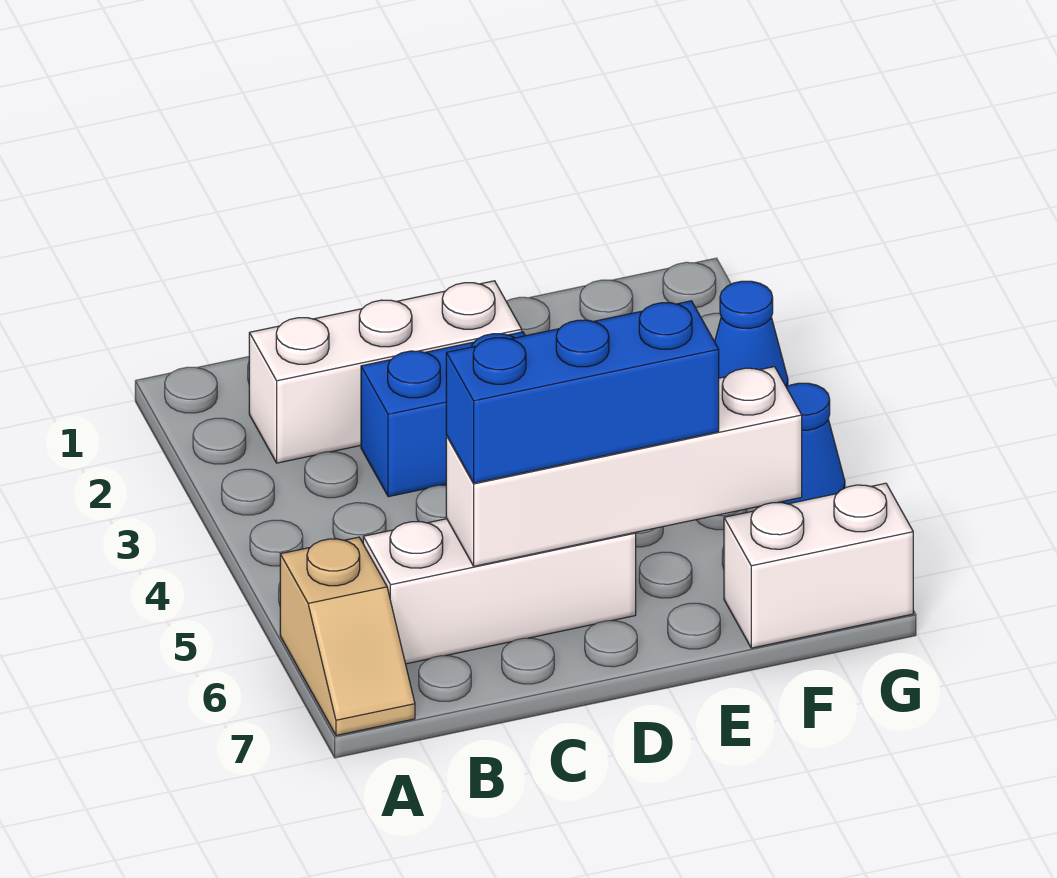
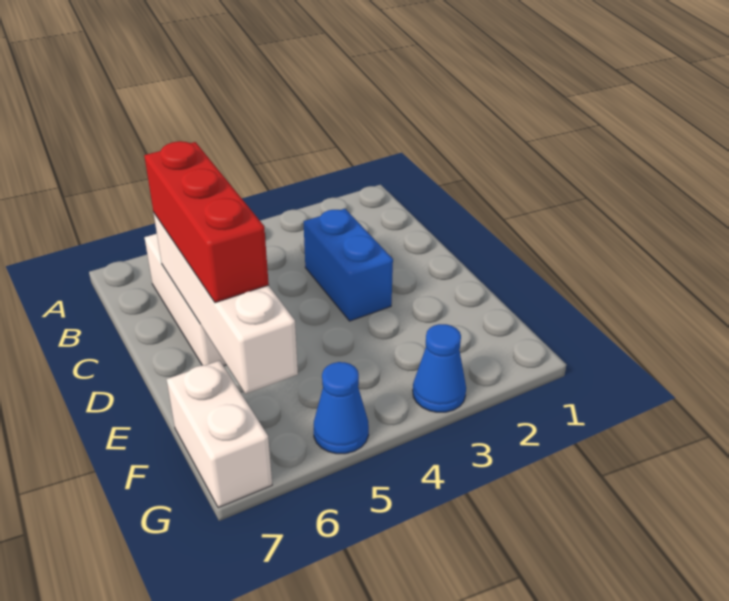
tan slope A6:A7 level 1 top 6 -> none
white brick B2:D2 level 1 -> none
blue brick C6:E6 level 3 -> red brick C6:E6 level 3

